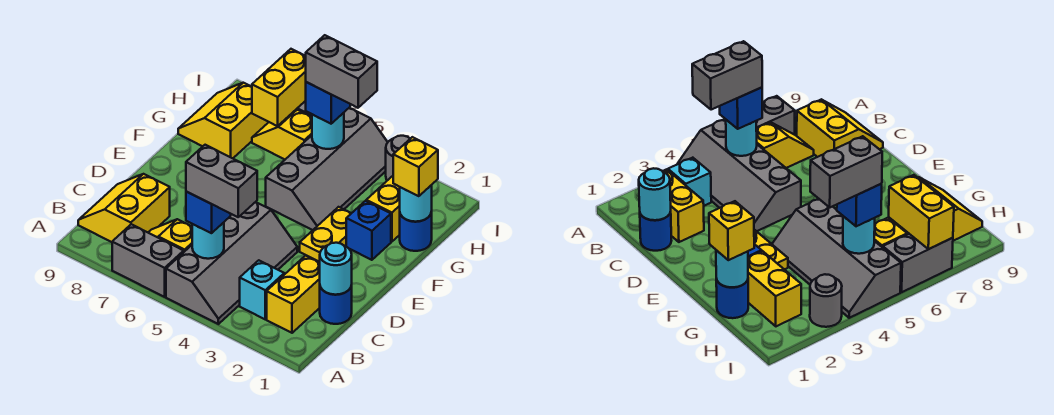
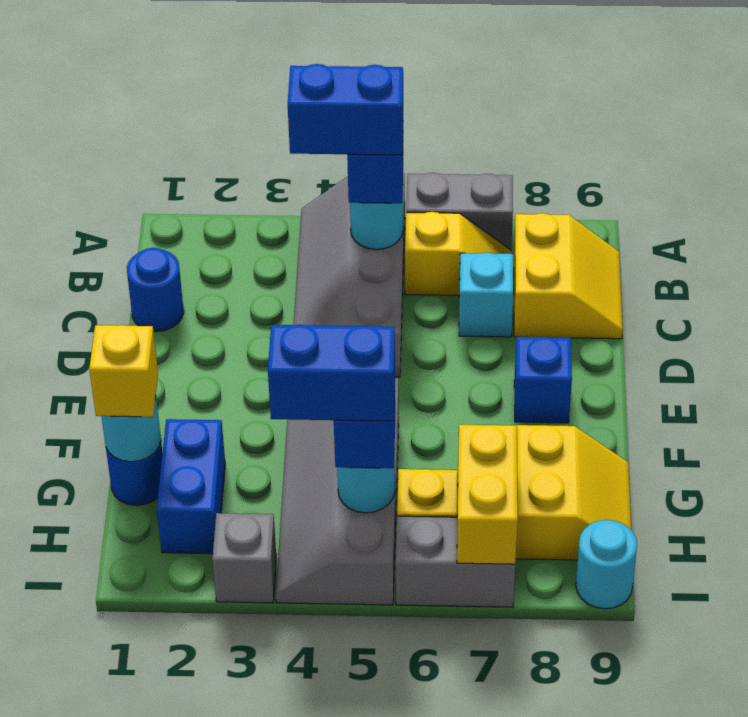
yellow brick B2:C2 level 1 -> none
cyan brick B3 level 1 -> cyan brick C7 level 1
grey brick B4:B5 level 4 -> blue brick B4:B5 level 4
cyan round brick C1 level 2 -> cyan round brick I9 level 1
yellow plate E3:F3 level 1 -> none
blue brick F2 level 1 -> blue brick E8 level 1
yellow brick G2:H2 level 1 -> blue brick G2:H2 level 1
grey brick H4:H5 level 4 -> blue brick H4:H5 level 4
grey round brick I3 level 1 -> grey brick I3 level 1

